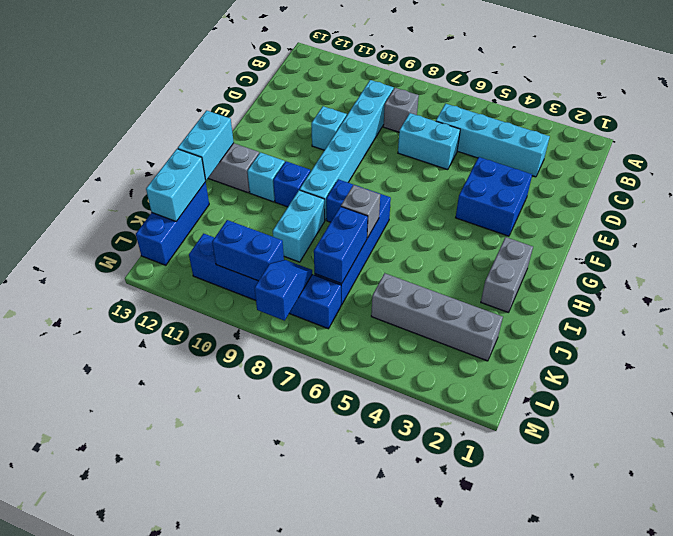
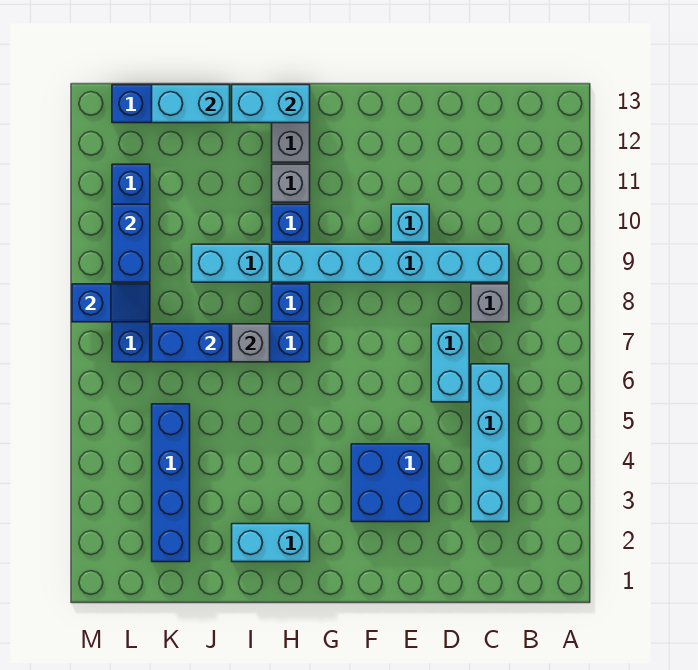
grey brick H2:I2 level 1 -> cyan brick H2:I2 level 1
cyan brick H11 level 1 -> grey brick H11 level 1
grey brick K2:K5 level 1 -> blue brick K2:K5 level 1

